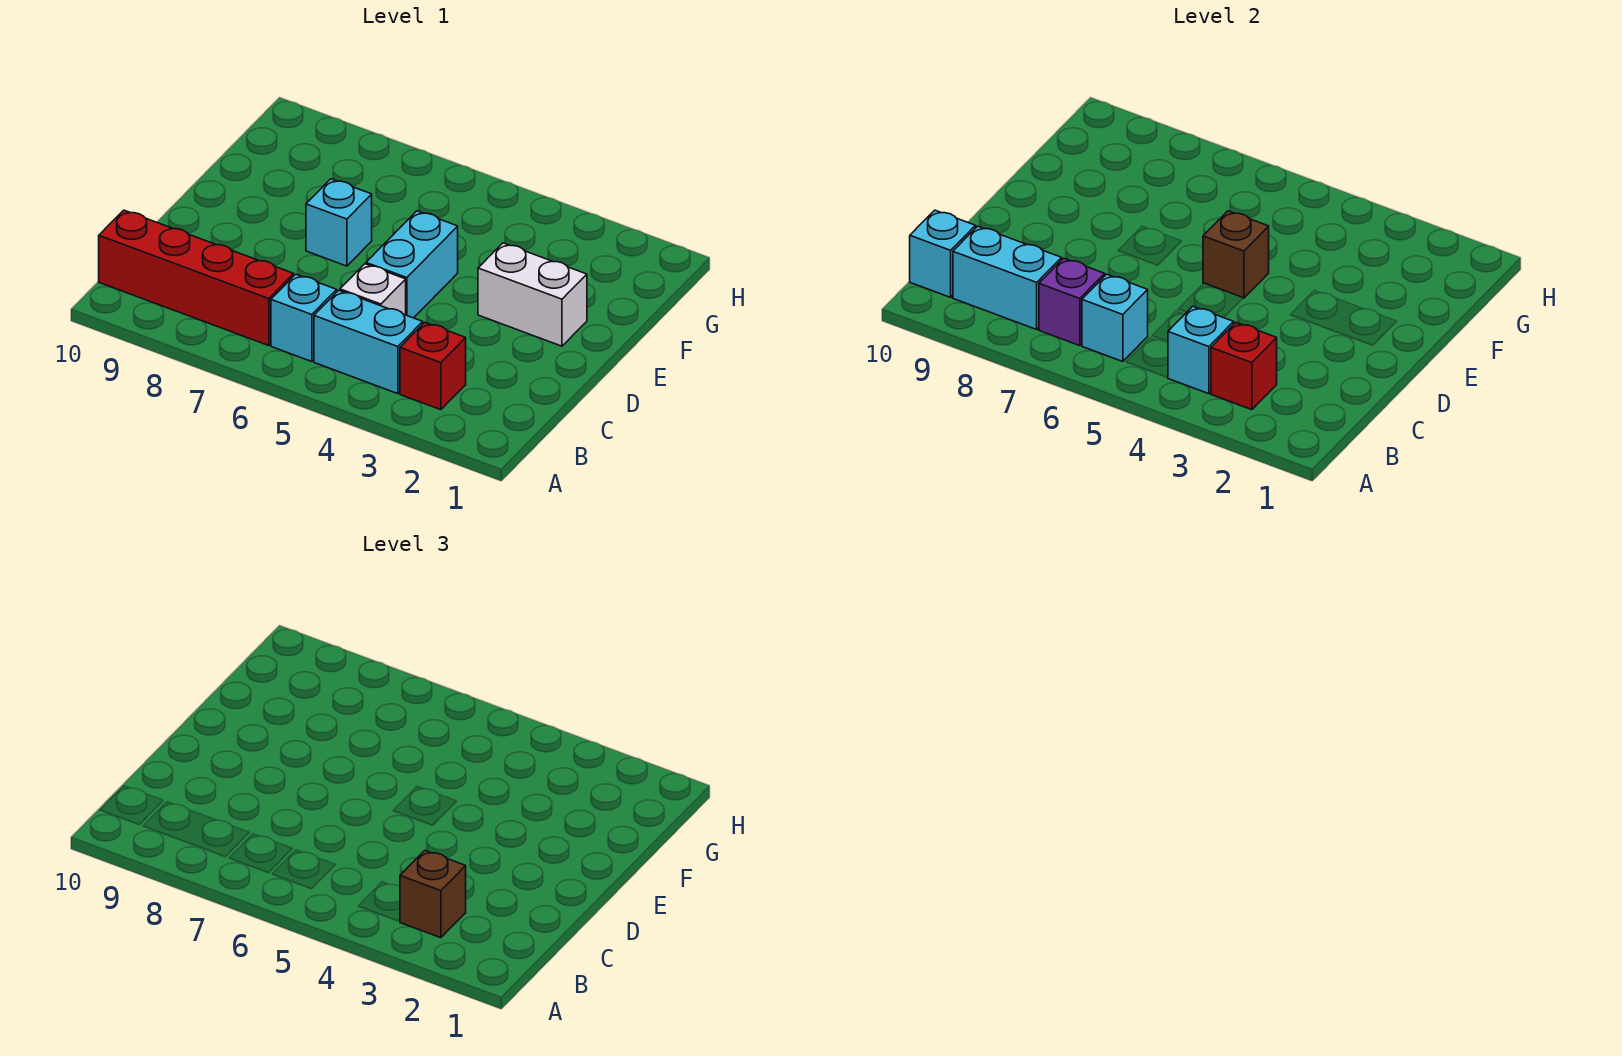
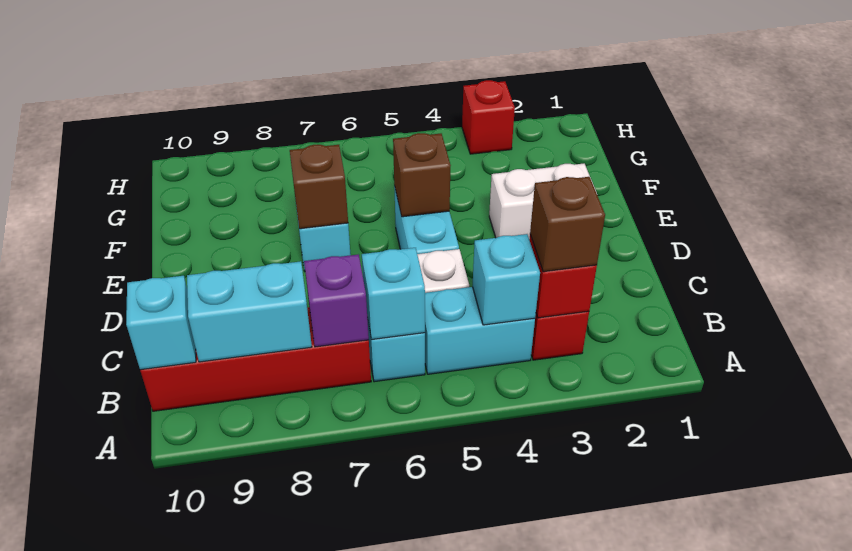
none -> brown brick E7 level 2
none -> red brick H3 level 1

